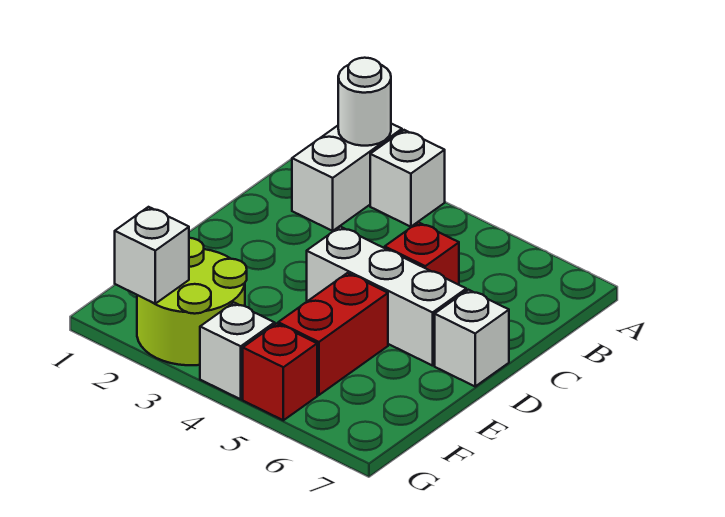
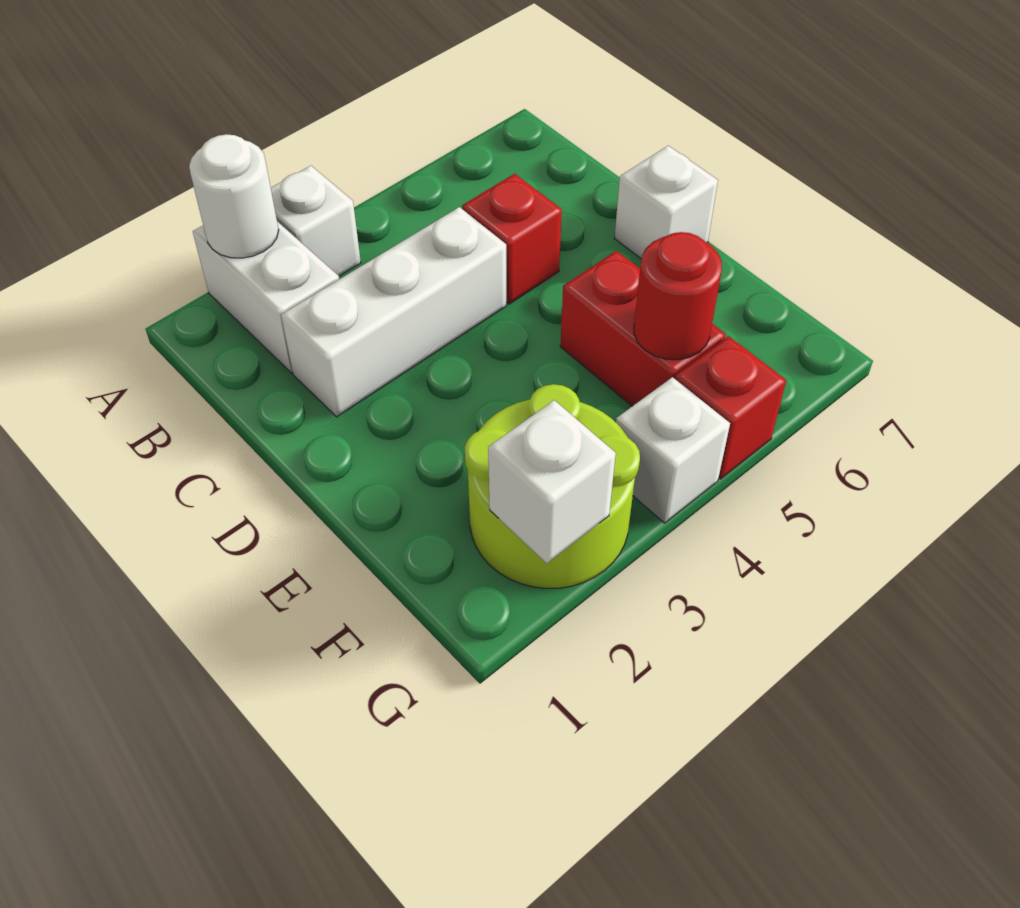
white brick D4:D6 level 1 -> white brick C2:C4 level 1
none -> red round brick F5 level 2

